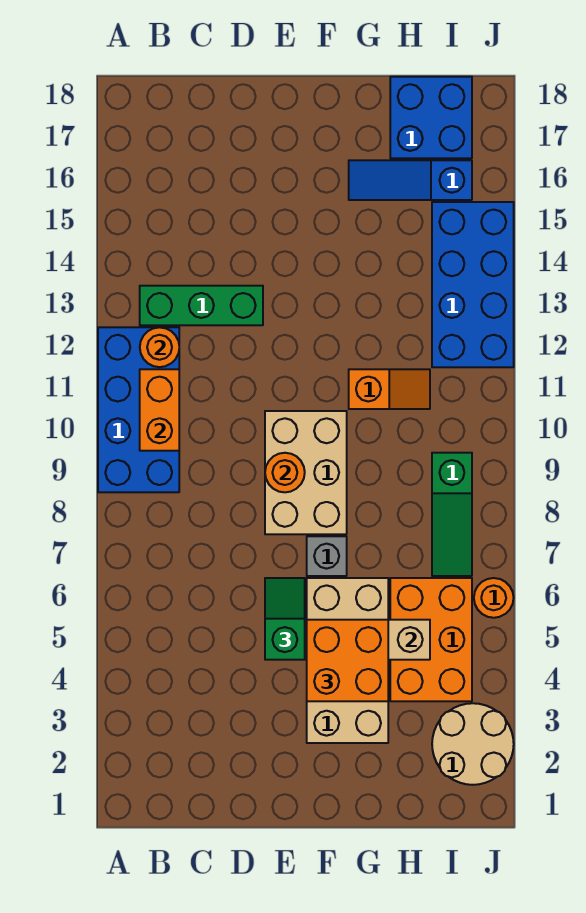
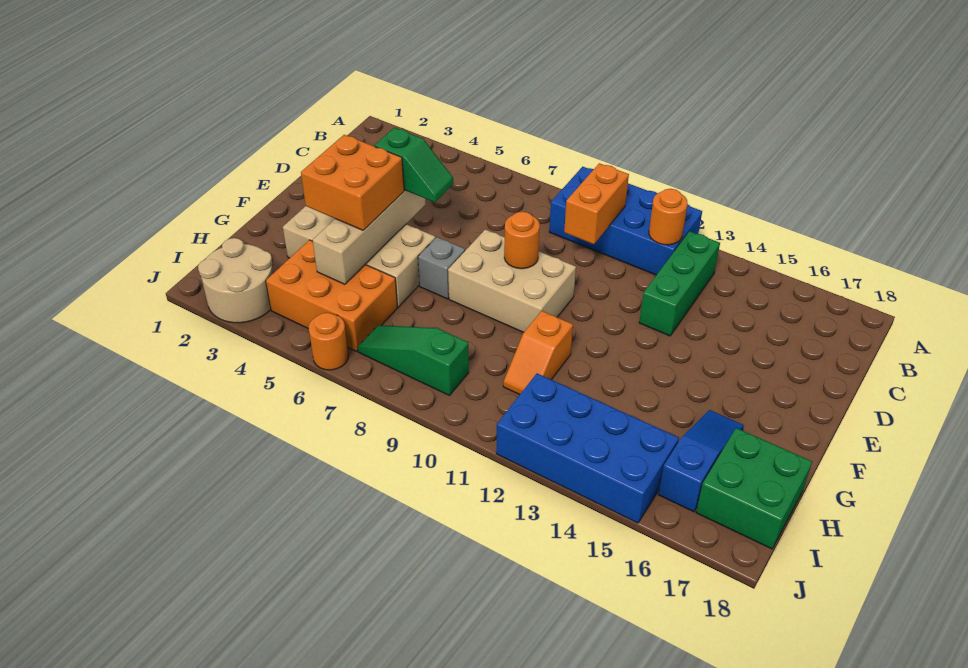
orange brick B10:B11 level 2 -> orange brick B10:C10 level 2
blue brick H17:I18 level 1 -> green brick H17:I18 level 1

